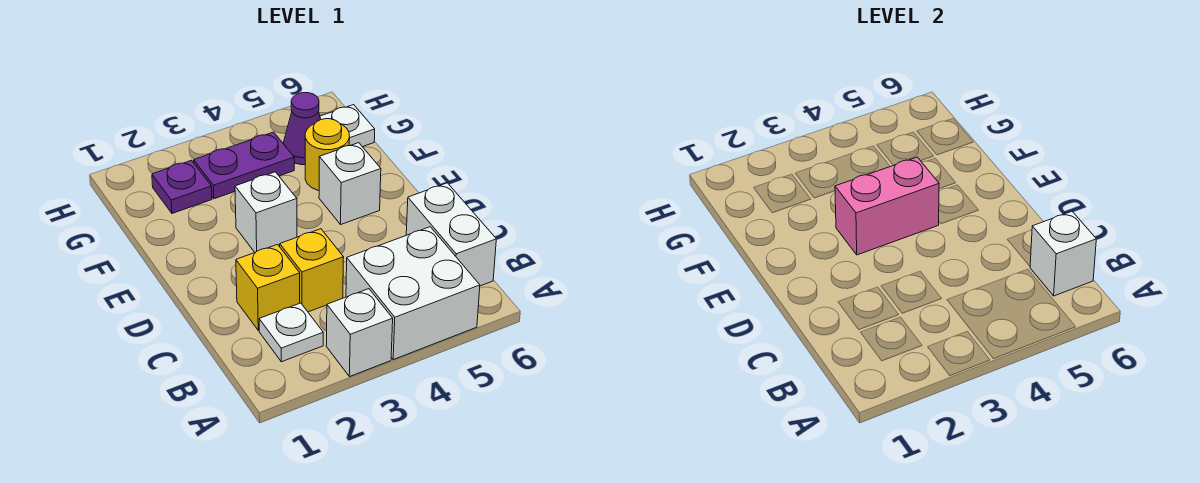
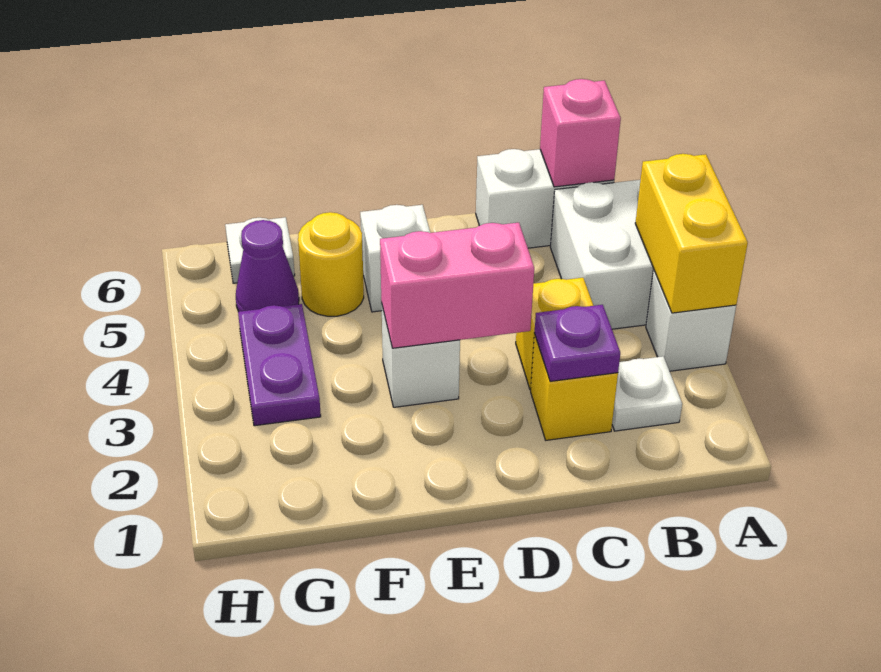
none -> yellow brick A3:A4 level 2
white brick B6 level 2 -> pink brick B6 level 2
pink brick E3:E4 level 2 -> pink brick D3:E3 level 2
purple plate G2 level 1 -> purple plate C2 level 2

